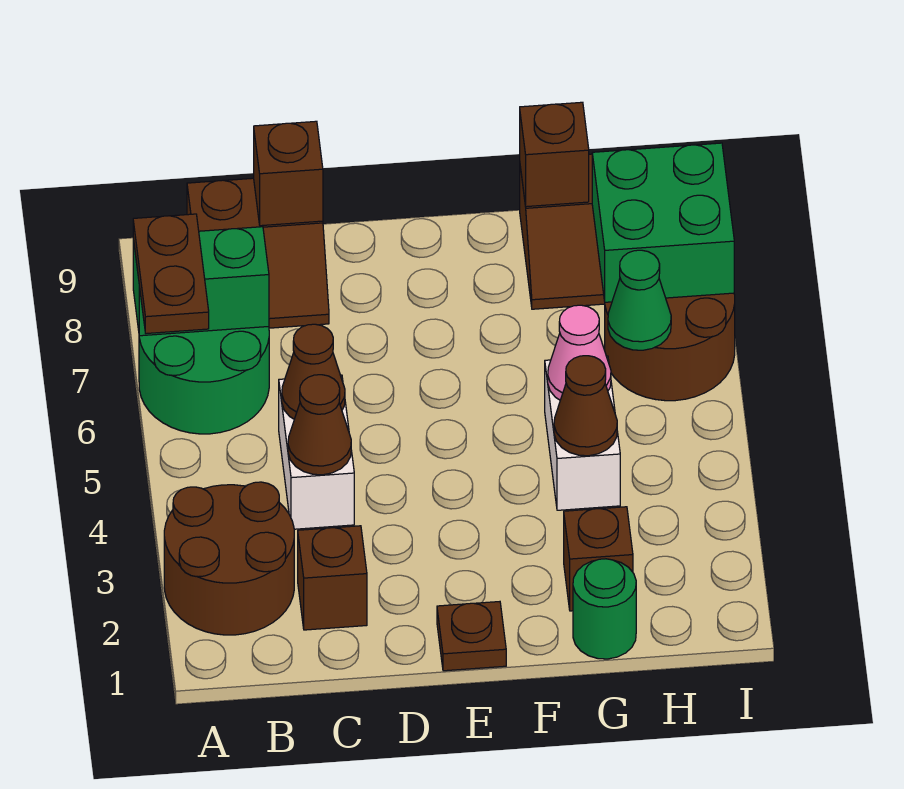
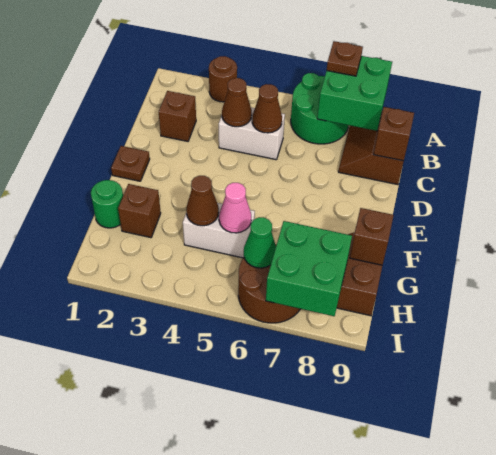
brown round brick A2:B3 level 1 -> brown round brick A3 level 1
brown plate A6:A7 level 3 -> brown plate A7 level 3
green brick A7:B7 level 2 -> green brick A7:B8 level 2

